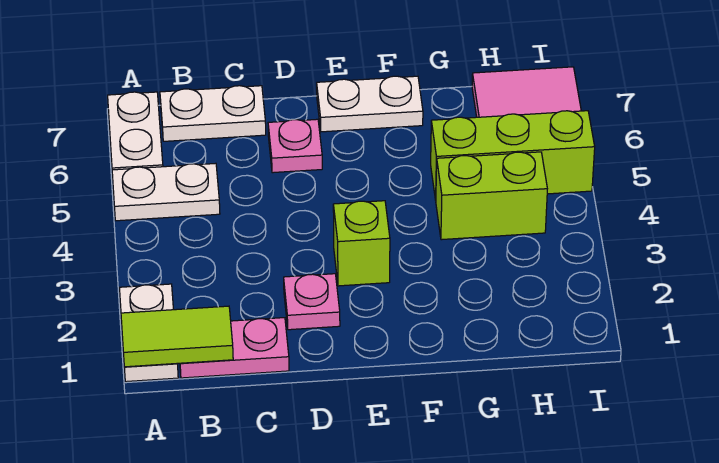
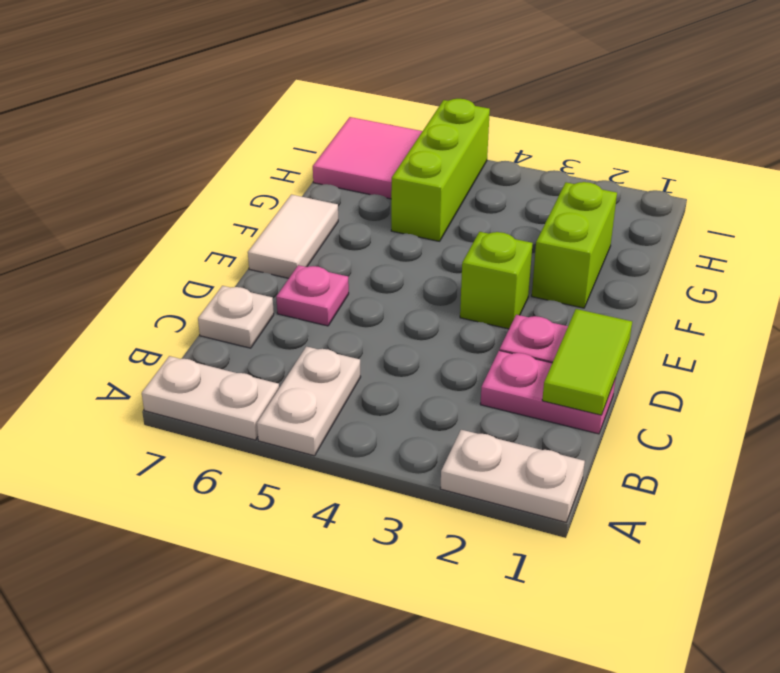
lime tile A1:B1 level 2 -> lime tile C1:D1 level 2
pink plate B1:C1 level 1 -> pink plate C1:C2 level 1
white plate B7:C7 level 1 -> white plate C7 level 1
white plate E7:F7 level 1 -> white tile E7:F7 level 1
lime brick G4:H4 level 1 -> lime brick F2:G2 level 1

